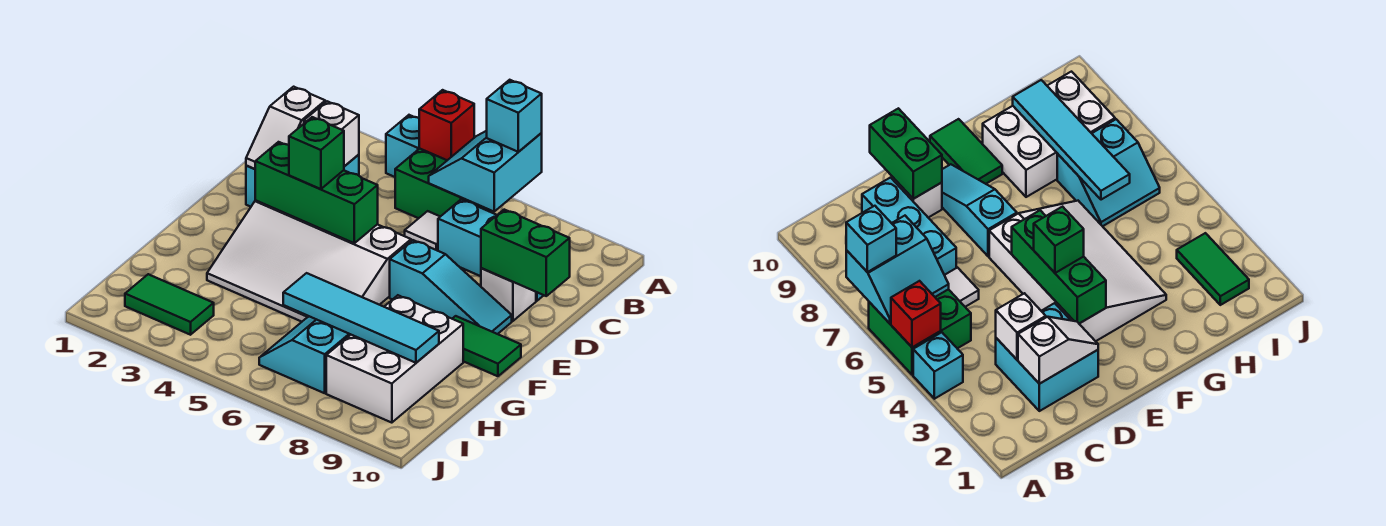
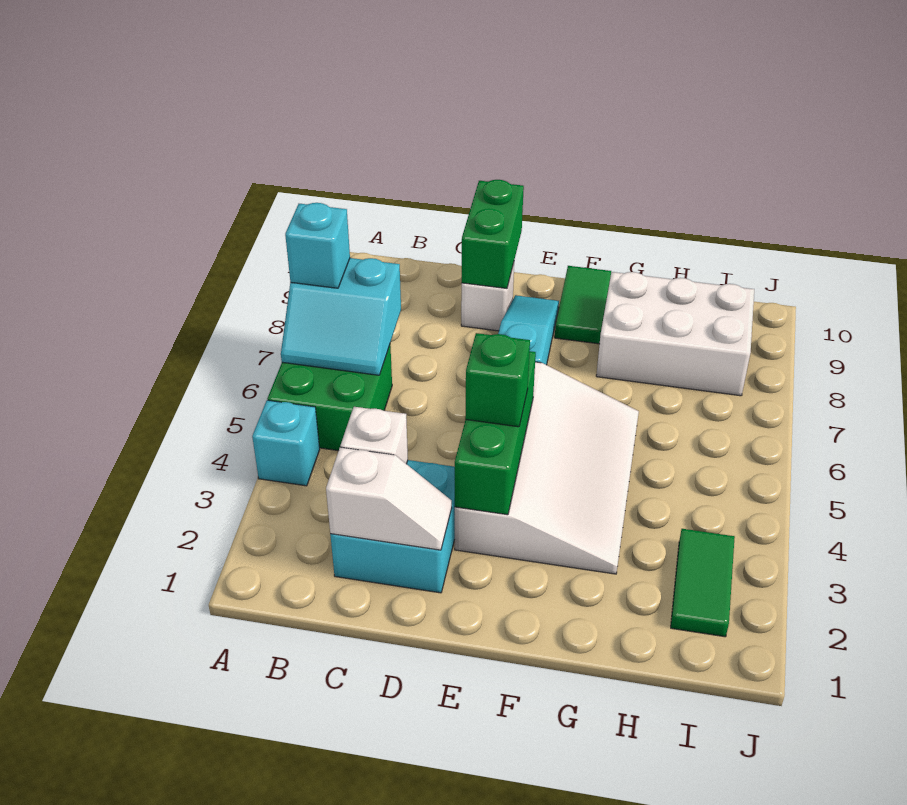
red brick A5 level 2 -> none
white tile C6 level 1 -> none
cyan brick C7:C9 level 1 -> none
cyan slope H6:I7 level 1 top 7 -> none
cyan tile H6:H9 level 2 -> none

